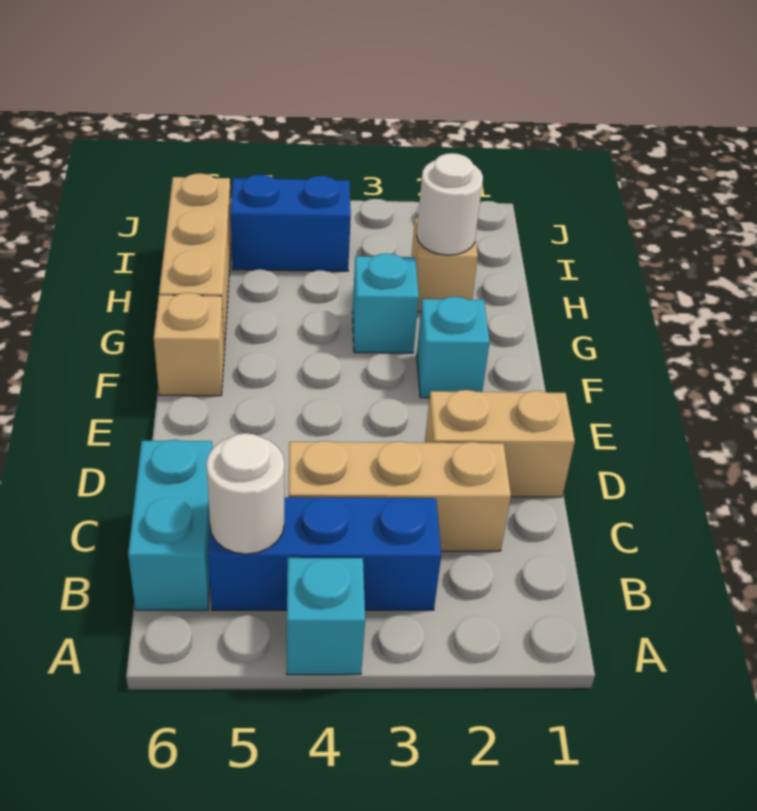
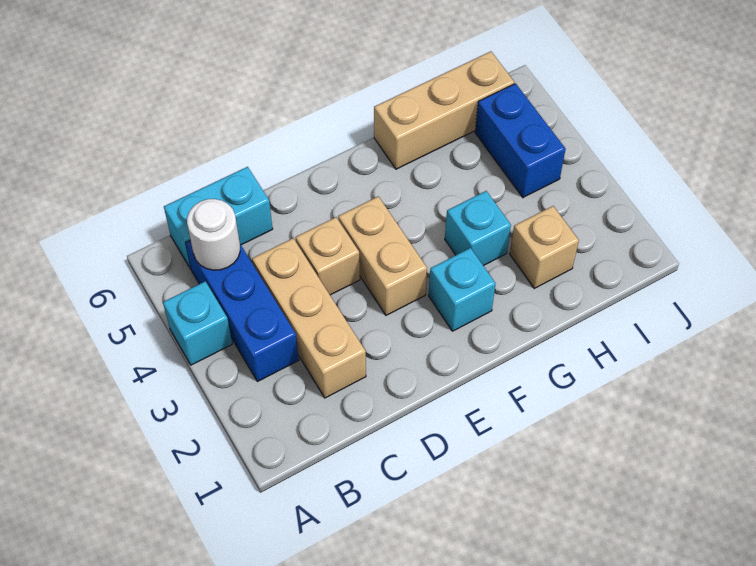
tan brick D1:D2 level 1 -> tan brick E3:E4 level 1
tan brick F6 level 1 -> tan brick D4 level 1
white round brick H2 level 2 -> none

